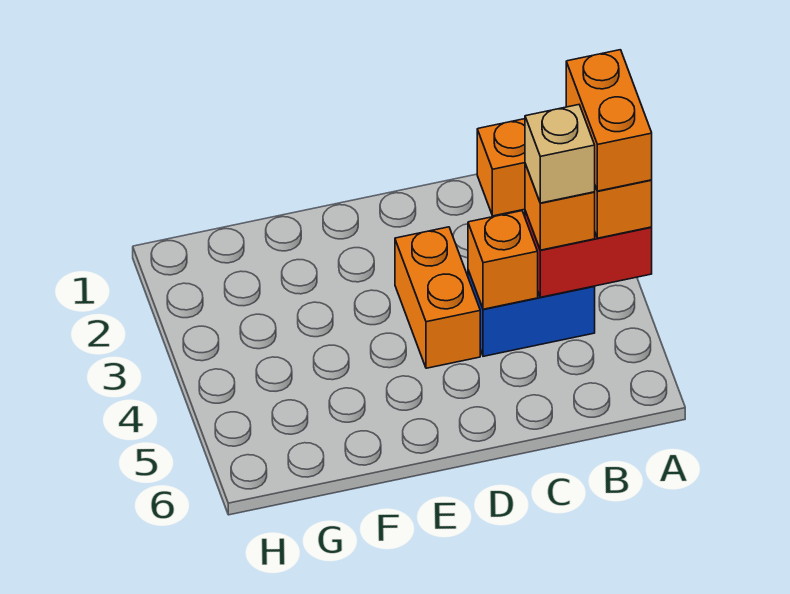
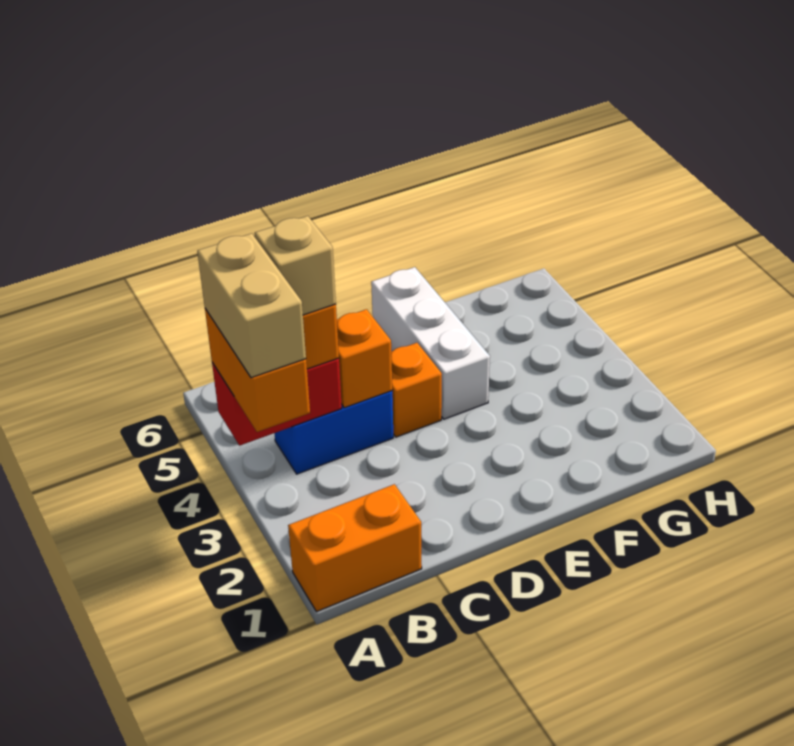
orange brick A3:A4 level 4 -> tan brick A3:A4 level 4
orange brick D3:D4 level 1 -> orange brick D4 level 1
none -> white brick E4:E6 level 1

